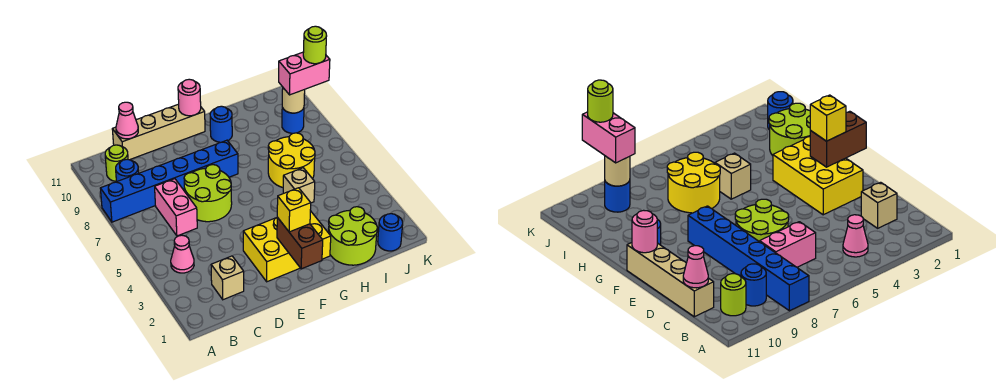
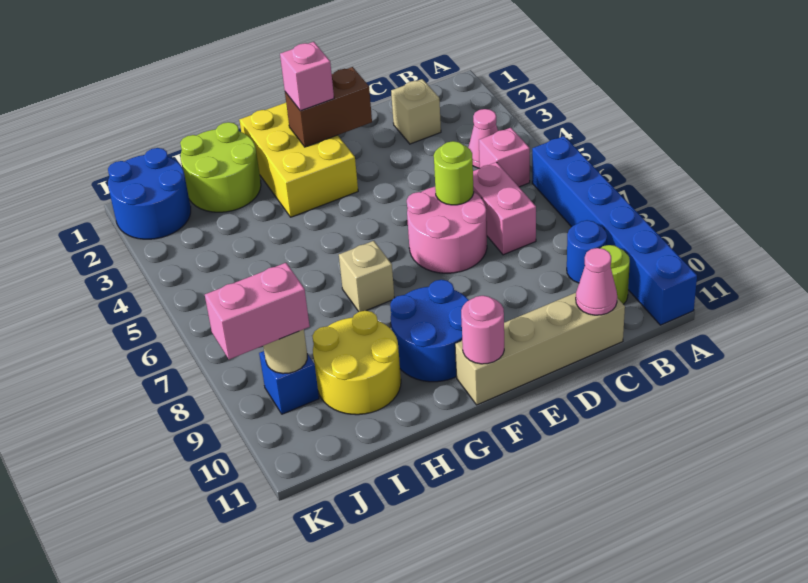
blue brick A8:F8 level 1 -> blue brick A6:A11 level 1
none -> pink brick B5 level 1
lime round brick D6:E7 level 1 -> pink round brick D6:E7 level 1
yellow brick E2:G3 level 1 -> yellow brick F1:G3 level 1
brown brick F1:F2 level 2 -> brown brick E2:F2 level 2
yellow brick F2 level 3 -> pink brick F2 level 3
blue round brick G10 level 1 -> blue round brick F9:G10 level 1
tan brick H5 level 1 -> tan brick G7 level 1
yellow round brick H6:I7 level 1 -> yellow round brick H9:I10 level 1
blue round brick J1 level 1 -> blue round brick J1:K2 level 1
blue round brick J9 level 1 -> blue brick J9 level 1
lime round brick K9 level 4 -> lime round brick D6 level 2

